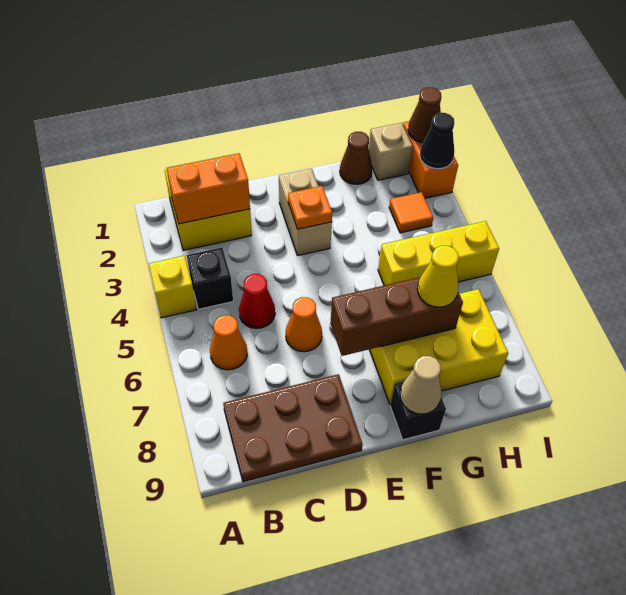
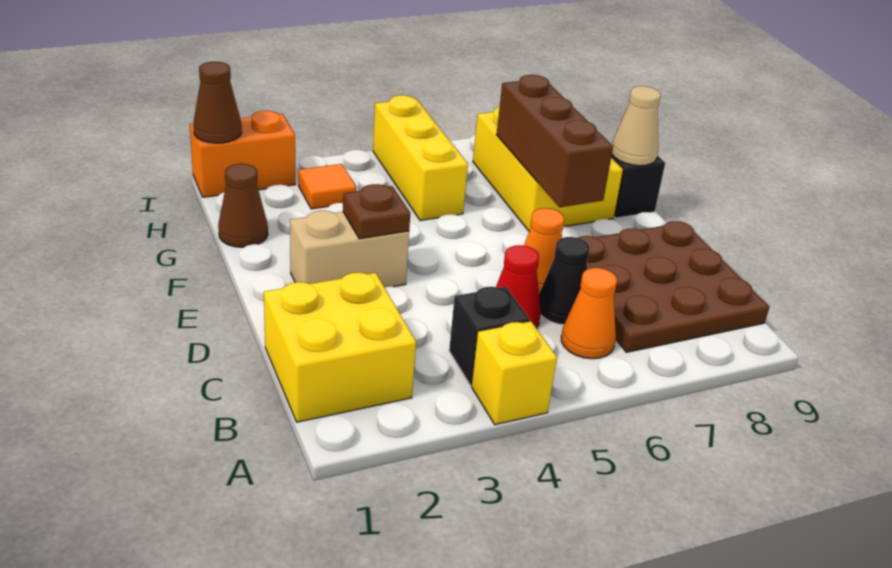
orange brick B2:C2 level 2 -> none
brown plate B8:D9 level 1 -> brown plate B7:D9 level 1
orange plate E3 level 2 -> brown plate E3 level 2
yellow cone G7 level 3 -> none
tan brick H1 level 1 -> none
black cone I2 level 2 -> black cone C6 level 1

